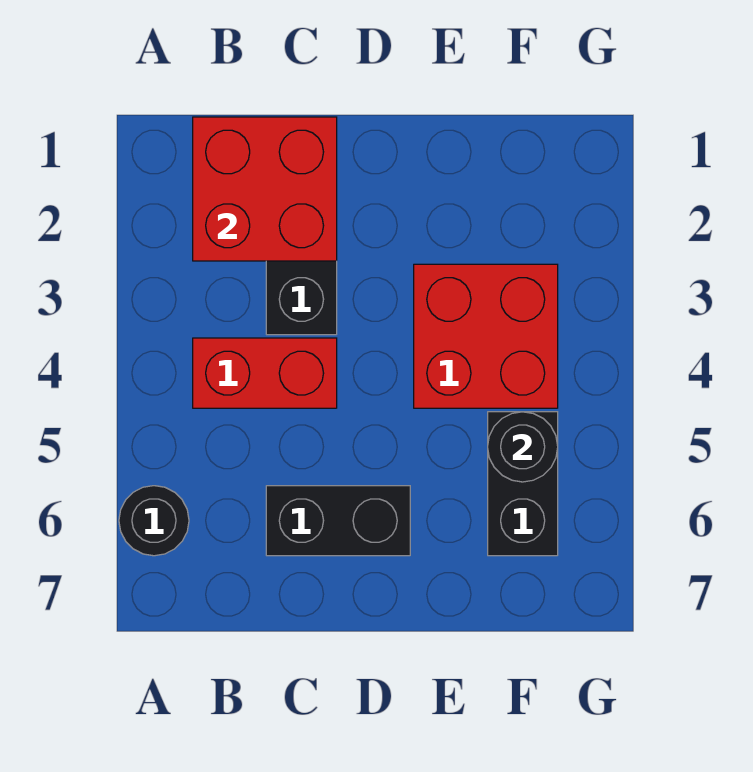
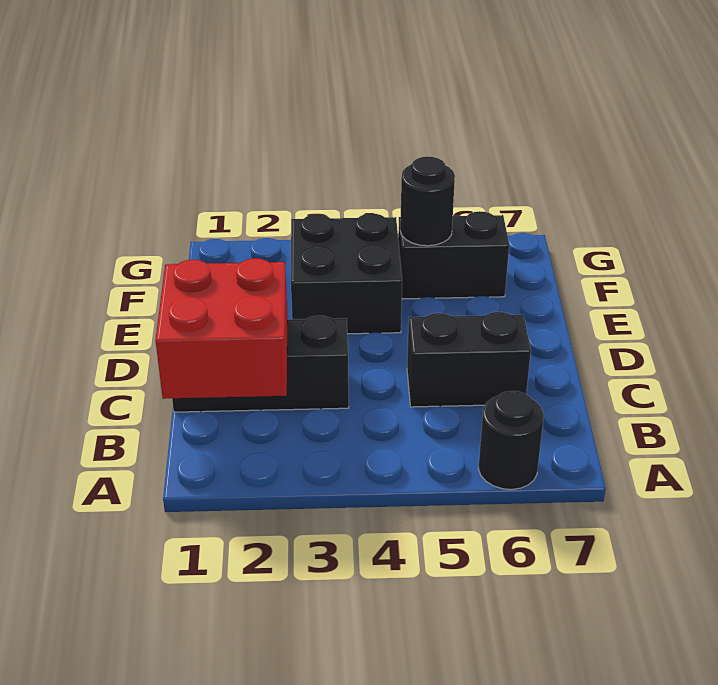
red brick B4:C4 level 1 -> none
black brick C6:D6 level 1 -> black brick C5:C6 level 1
red brick E3:F4 level 1 -> black brick E3:F4 level 1

